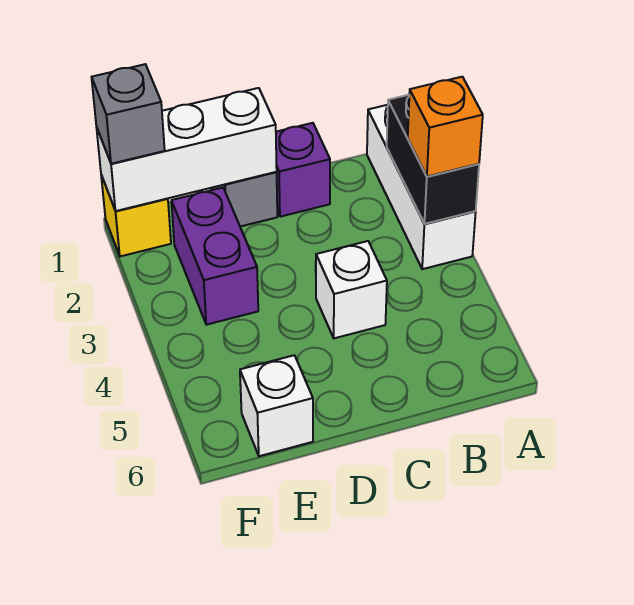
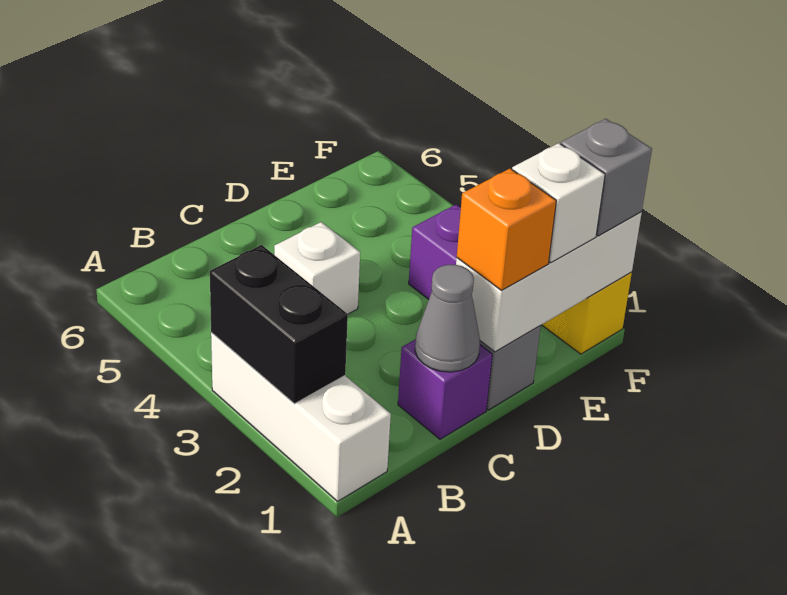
orange brick A3 level 3 -> orange brick D1 level 3
none -> grey cone C1 level 2
white brick E6 level 1 -> white brick E1 level 3

